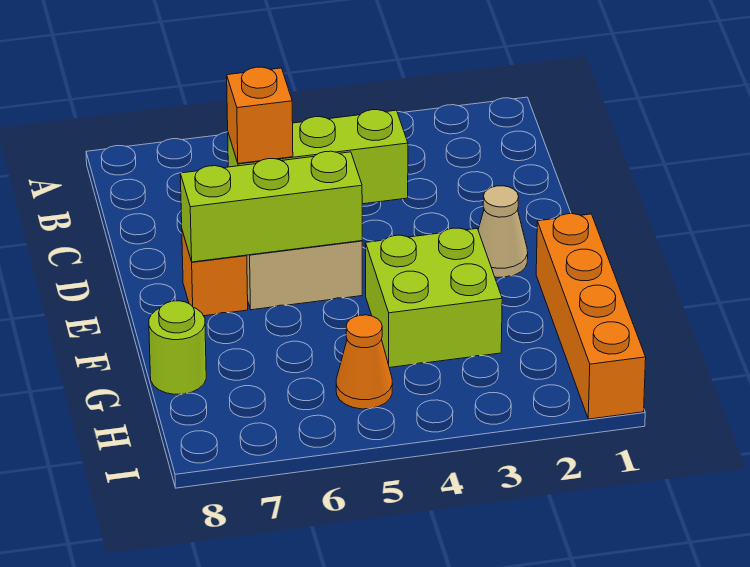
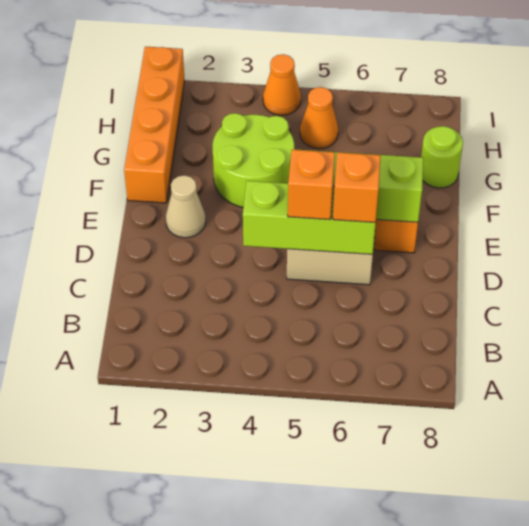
none -> orange brick D5 level 3
lime brick F3:G4 level 1 -> lime round brick F3:G4 level 1
none -> orange cone I4 level 1

